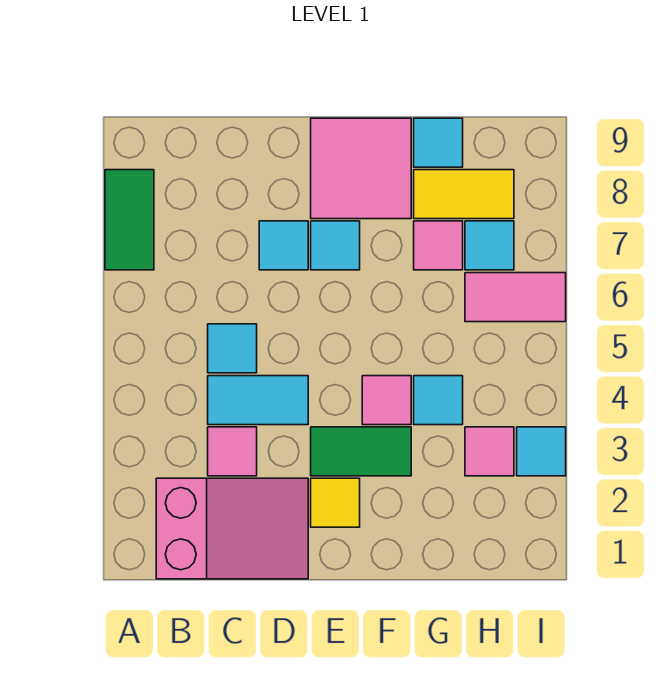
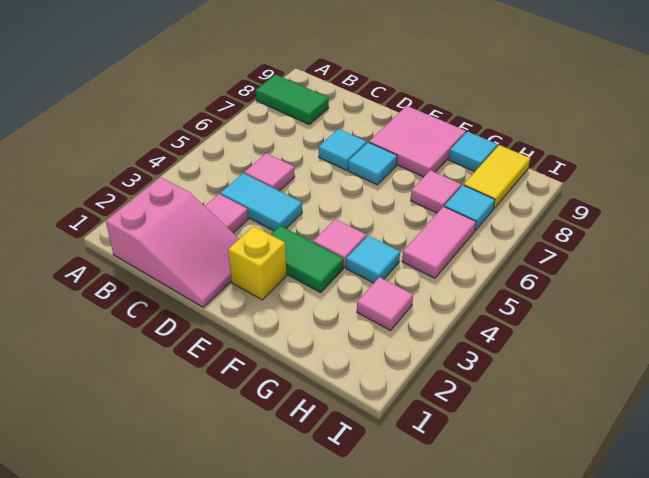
green tile A7:A8 level 1 -> green tile A8:B8 level 1
cyan tile C5 level 1 -> pink tile C5 level 1
yellow tile E2 level 1 -> yellow brick E2 level 1
yellow tile G8:H8 level 1 -> yellow tile H8:H9 level 1
pink tile H6:I6 level 1 -> pink tile H5:H6 level 1
cyan tile I3 level 1 -> none

